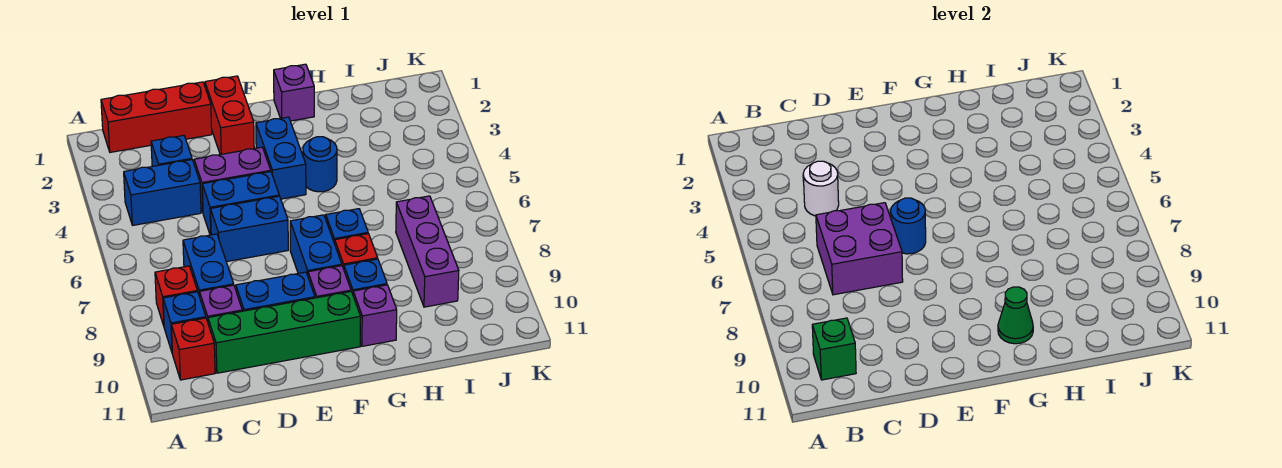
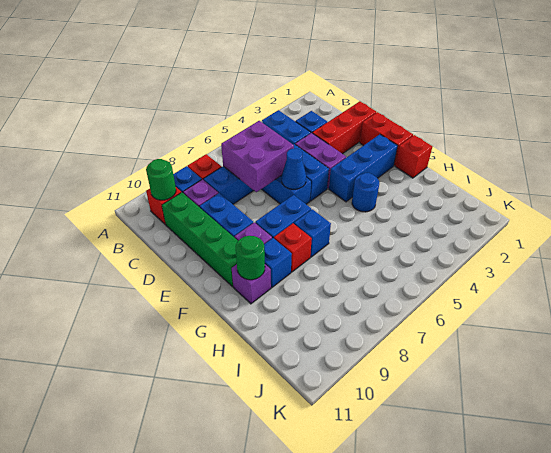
red brick B1:D1 level 1 -> red brick D1:D3 level 1
green brick B10 level 2 -> green round brick B10 level 2
white round brick C4 level 2 -> none
red brick E1:E2 level 1 -> red brick E1:F1 level 1
blue round brick E6 level 2 -> blue cone E6 level 2
blue brick F3:F4 level 1 -> blue brick F2:F4 level 1
purple brick G1 level 1 -> red brick G1 level 1
green cone G10 level 2 -> green round brick G10 level 2
purple brick I7:I9 level 1 -> none

